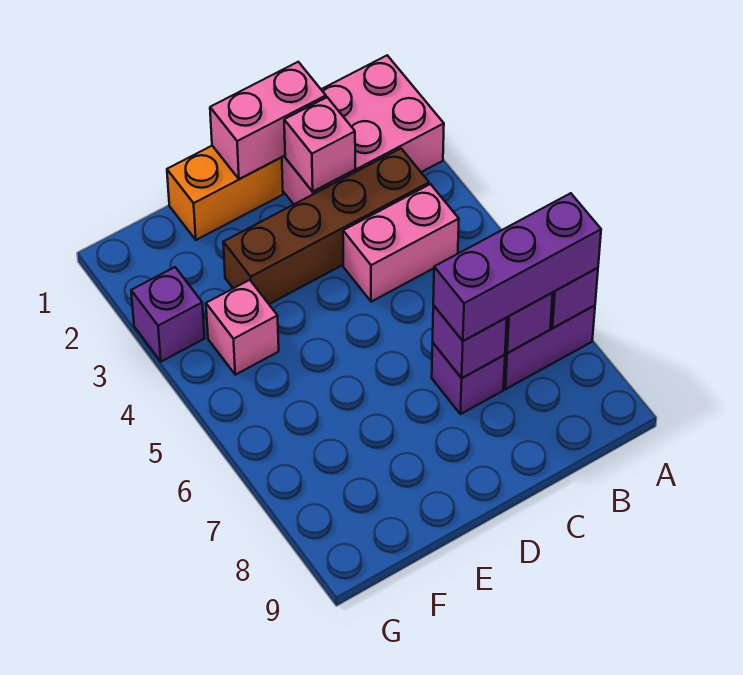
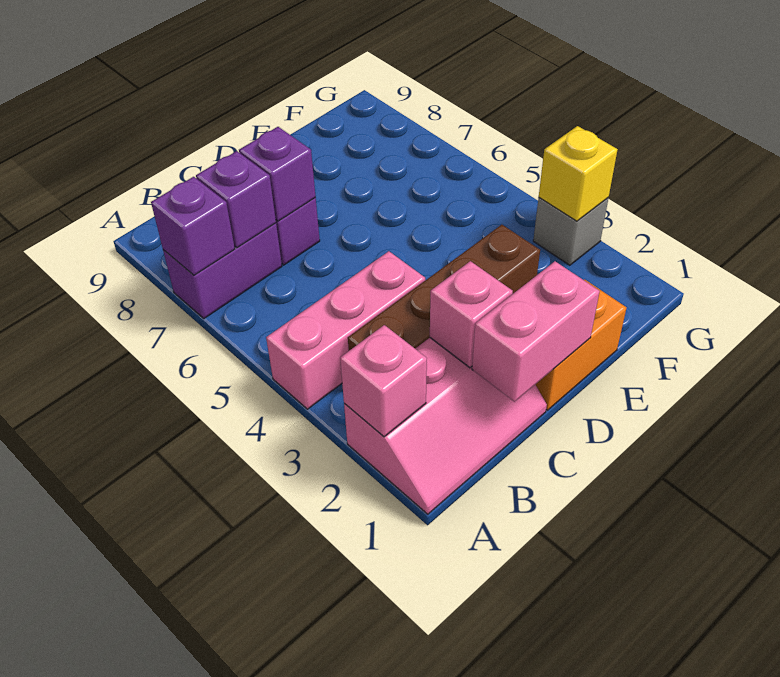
pink brick A1:C2 level 1 -> pink slope A1:C2 level 1 top 2
purple brick A7:C7 level 3 -> none
pink brick B4:C4 level 1 -> pink brick A4:C4 level 1
pink brick F4 level 1 -> pink brick A2 level 2
purple brick G3 level 1 -> grey brick G3 level 1
none -> yellow brick G3 level 2

